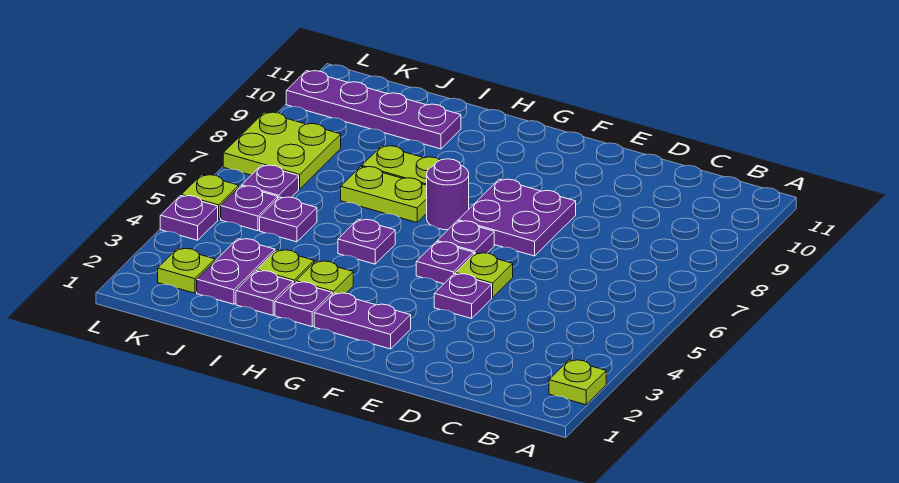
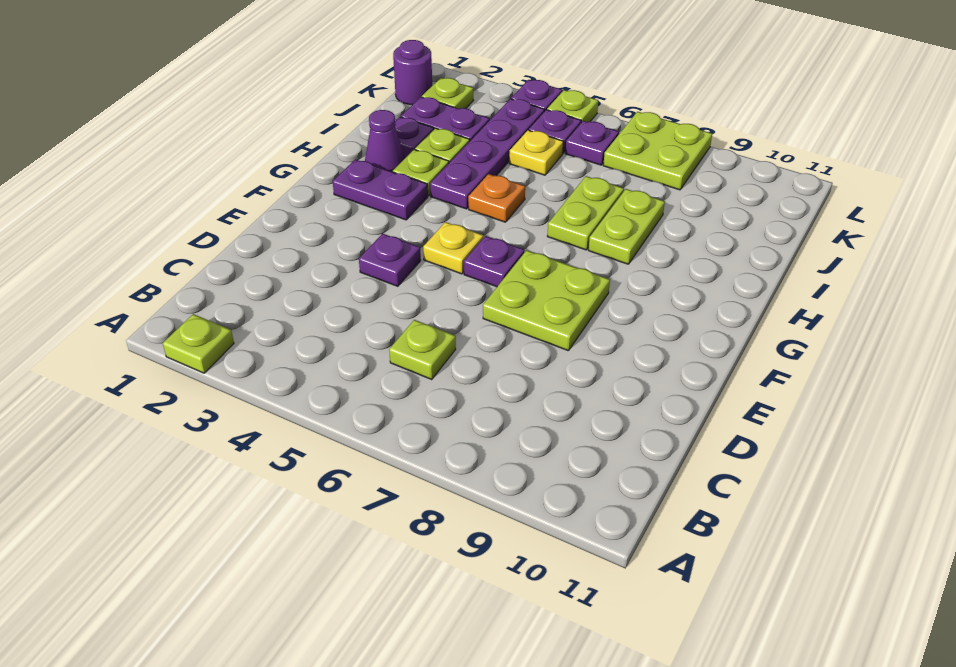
lime plate E5 level 1 -> lime plate C6 level 1
purple plate E7:F8 level 1 -> lime plate E7:F8 level 1
purple plate F2:G2 level 1 -> purple plate G2:G3 level 1
purple plate F5 level 1 -> yellow plate F5 level 1
purple round brick G7 level 1 -> purple round brick K1 level 1
purple plate H2 level 1 -> purple cone H2 level 1
purple plate H5 level 1 -> orange plate H5 level 1
purple plate I10:L10 level 1 -> purple plate H4:K4 level 1
purple plate J5 level 1 -> yellow plate J5 level 1

